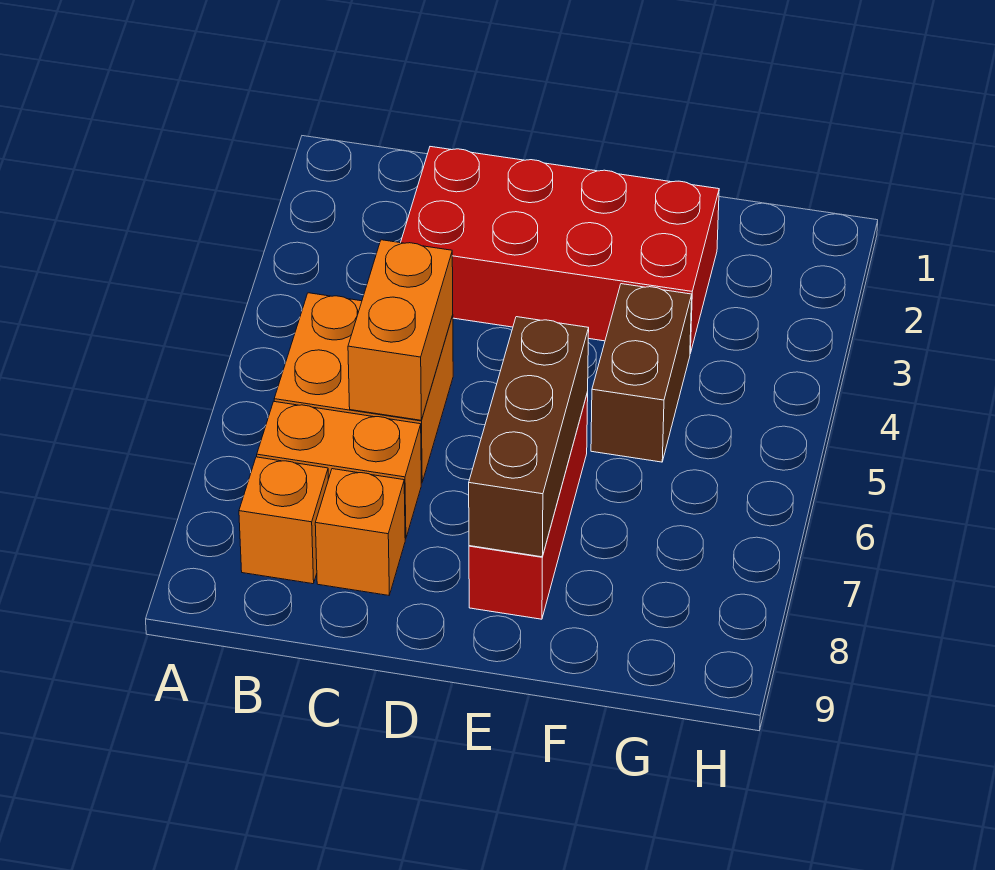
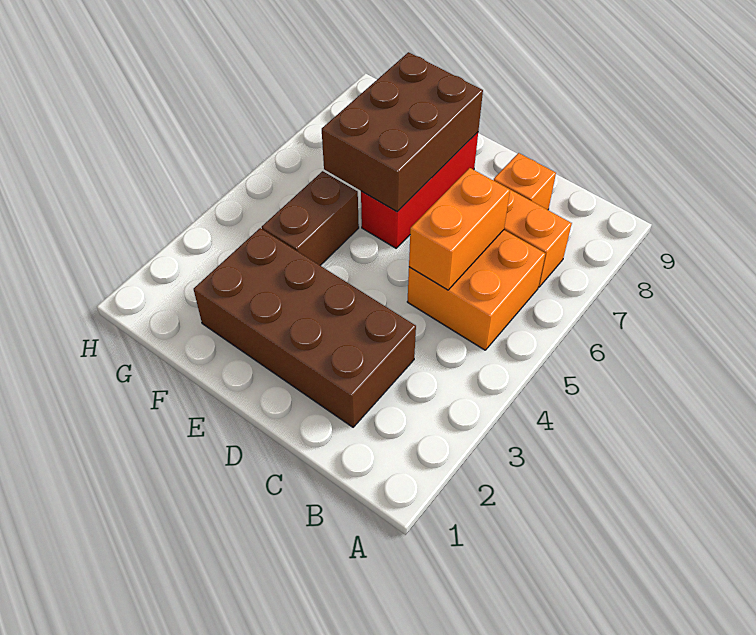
orange brick B8 level 1 -> none
red brick C2:F3 level 1 -> brown brick C2:F3 level 1
brown brick E6:E8 level 2 -> brown brick E6:F8 level 2

